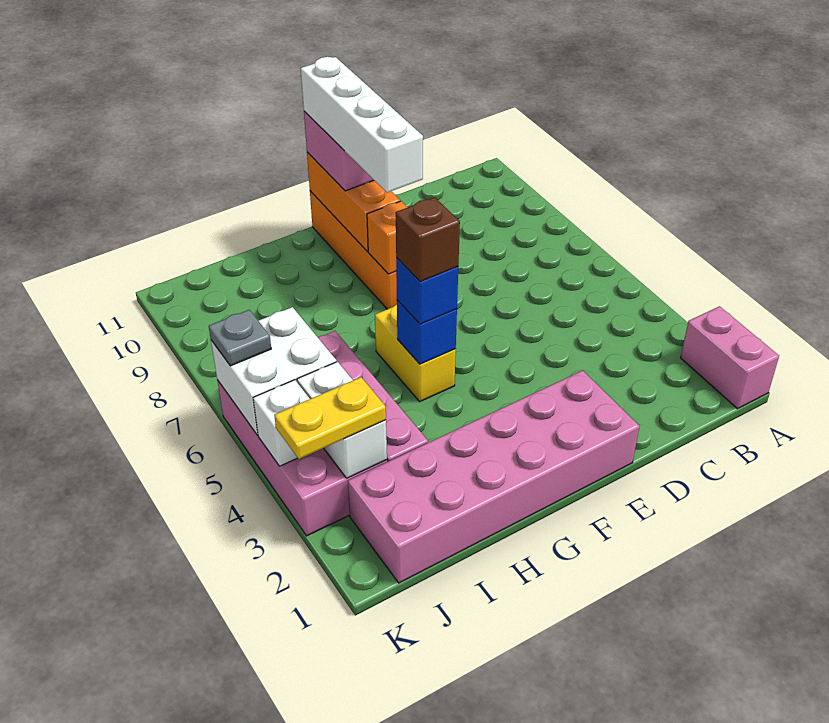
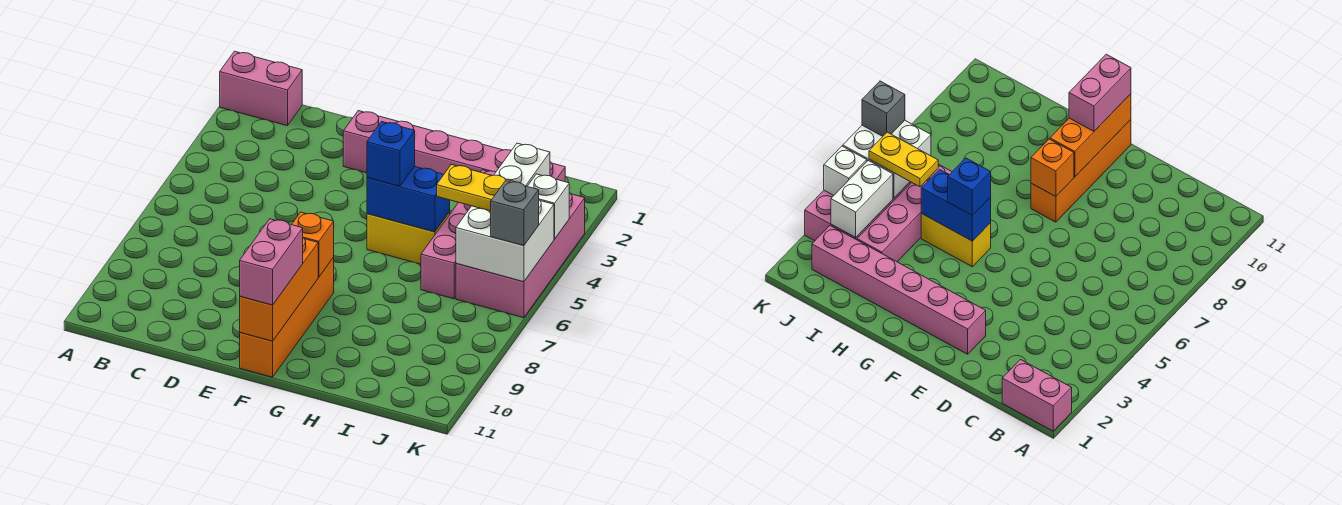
pink brick A1:A2 level 1 -> pink brick A1:B1 level 1
pink brick E1:J2 level 1 -> pink brick E2:J2 level 1
white brick F8:F11 level 4 -> none
yellow brick G5:G6 level 1 -> yellow brick G5:H5 level 1
blue brick G5 level 2 -> blue brick G5:H5 level 2
brown brick G5 level 4 -> none
yellow plate J3:K3 level 3 -> yellow plate I5:J5 level 3
grey plate K6 level 3 -> grey brick K6 level 3

